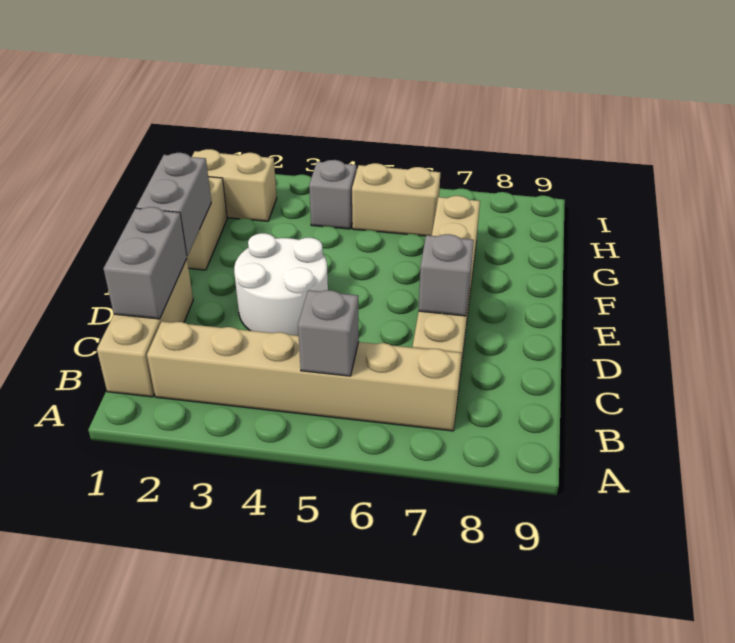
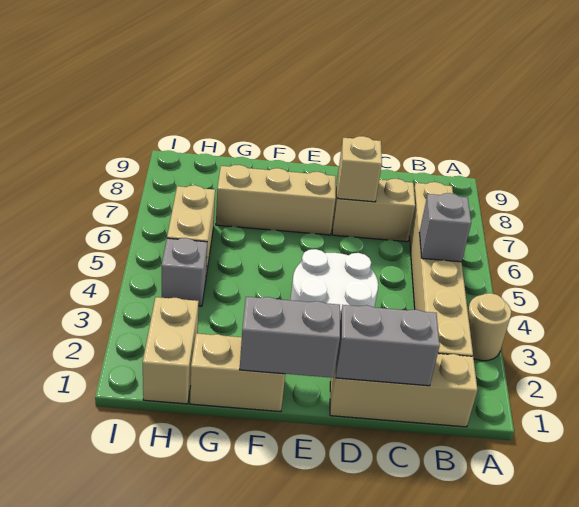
none -> tan round brick A3 level 1
grey brick D7 level 2 -> tan brick D7 level 2

